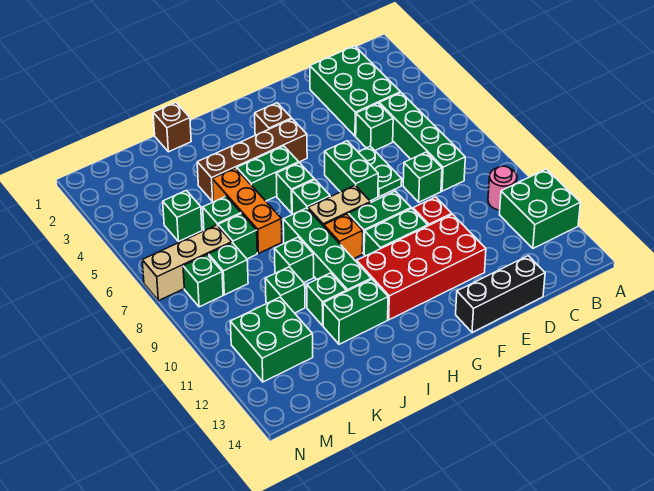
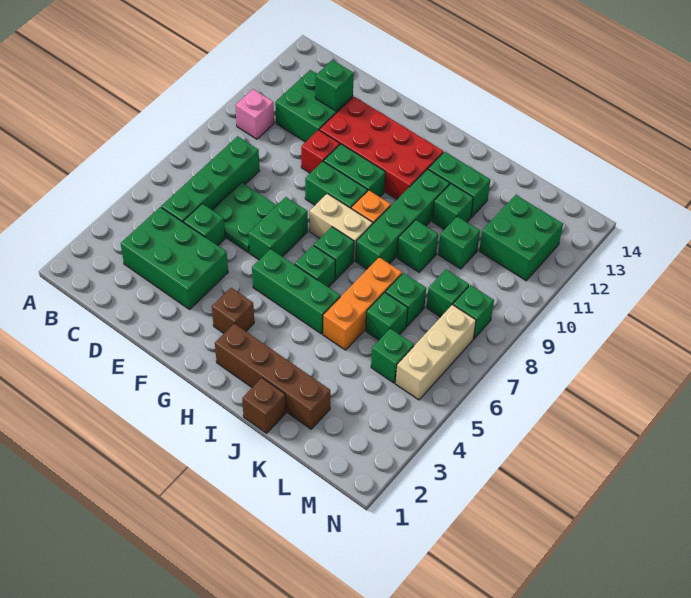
green brick A11:B12 level 1 -> green brick C11:D12 level 1
pink round brick B10 level 1 -> pink brick B10 level 1
green brick C2:D4 level 1 -> green brick C3:E4 level 1
green brick D8 level 1 -> green brick D12 level 2
black brick D14:F14 level 1 -> none
green plate E6:E7 level 1 -> green plate D6:E7 level 1
brown brick G4:J4 level 1 -> brown brick H2:K2 level 1
green brick H5:I5 level 1 -> green brick G5:I5 level 1
tan brick L7:N7 level 1 -> tan brick M5:M7 level 1

